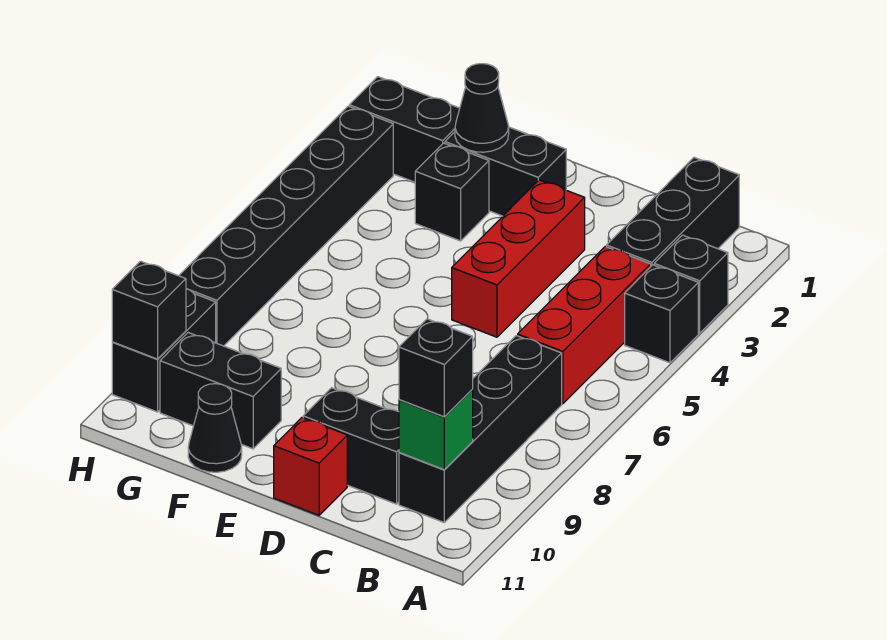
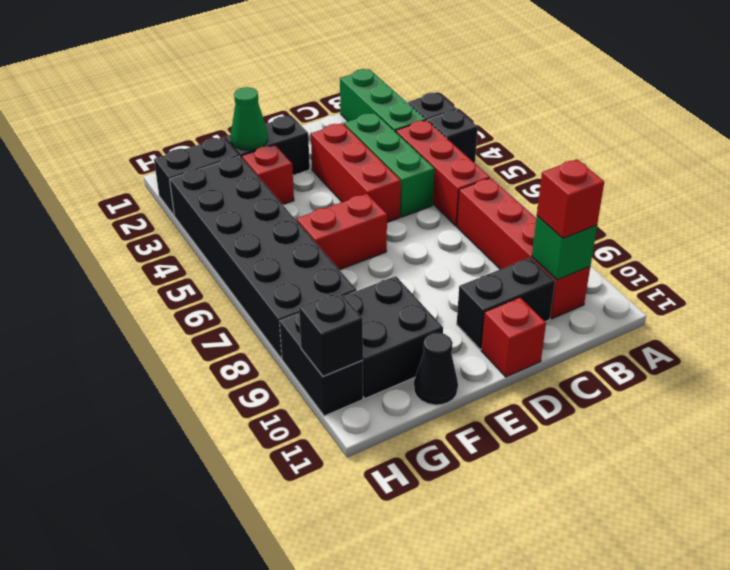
black brick B1:B3 level 1 -> green brick B1:B3 level 1
black brick B7:B10 level 1 -> red brick B7:B10 level 1
black brick B10 level 3 -> red brick B10 level 3
none -> green brick C3:C5 level 1
none -> red brick E6:F6 level 1
black cone F2 level 2 -> green cone F2 level 2
black brick F3 level 1 -> red brick F3 level 1
black brick F10:G10 level 1 -> black brick F9:G10 level 1
black brick H3:H8 level 1 -> black brick G3:H8 level 1

